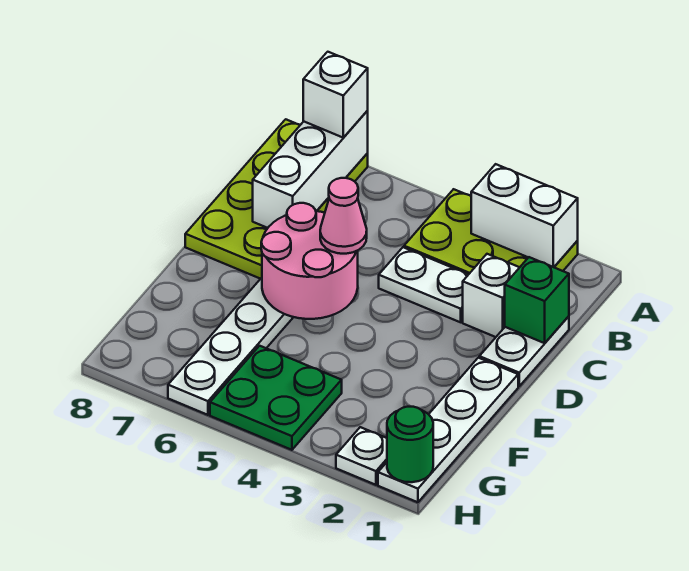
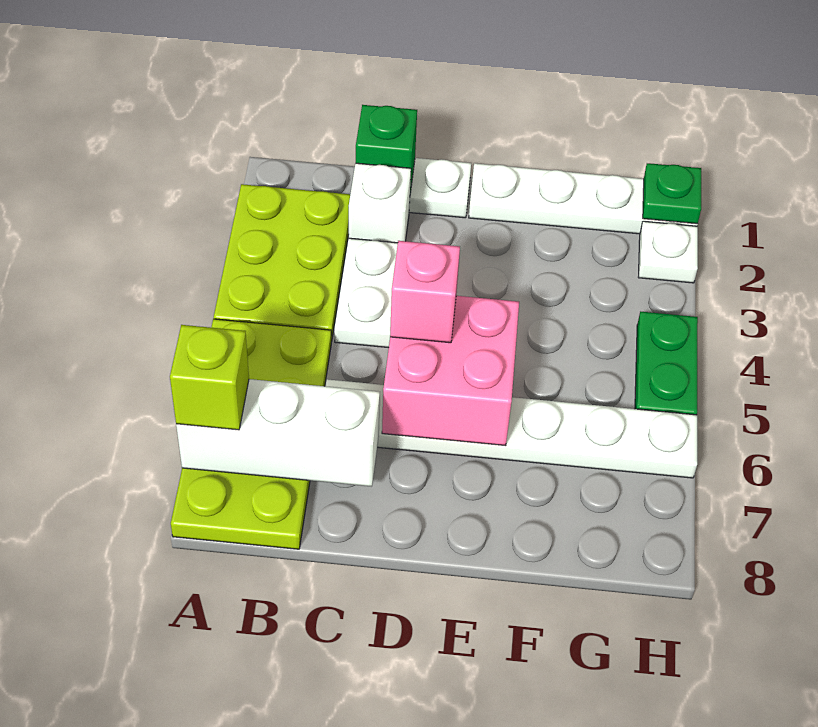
white brick A2:A3 level 2 -> none
lime plate A7:D8 level 1 -> lime plate A5:B8 level 1
white brick A7 level 3 -> lime brick A7 level 3
pink round brick D5:E6 level 2 -> pink brick D5:E6 level 2
pink cone D5 level 3 -> pink brick D5 level 3
green plate G4:H5 level 1 -> green plate H4:H5 level 1
green round brick H1 level 2 -> green plate H1 level 2

